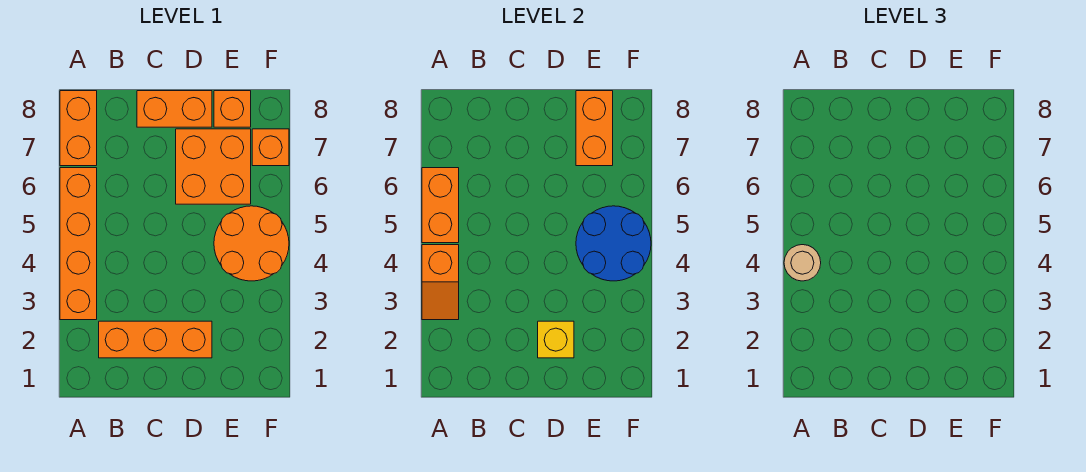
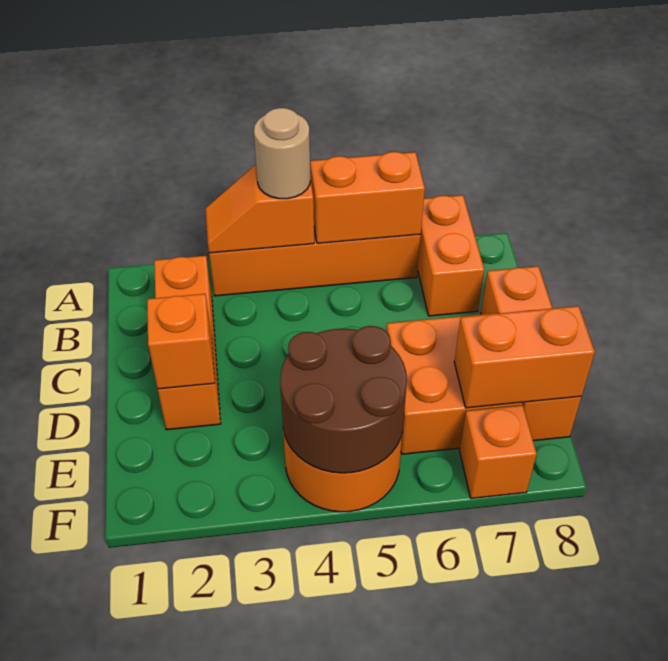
orange brick A7:A8 level 1 -> orange brick A7:B7 level 1
yellow brick D2 level 2 -> orange brick D2 level 2
blue round brick E4:F5 level 2 -> brown round brick E4:F5 level 2

